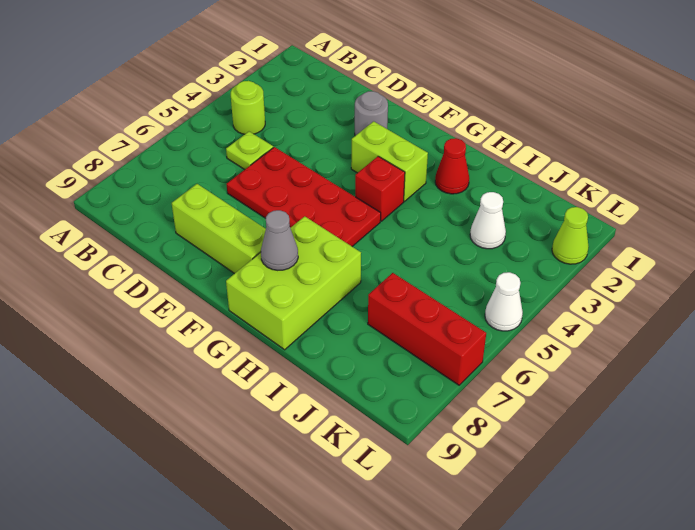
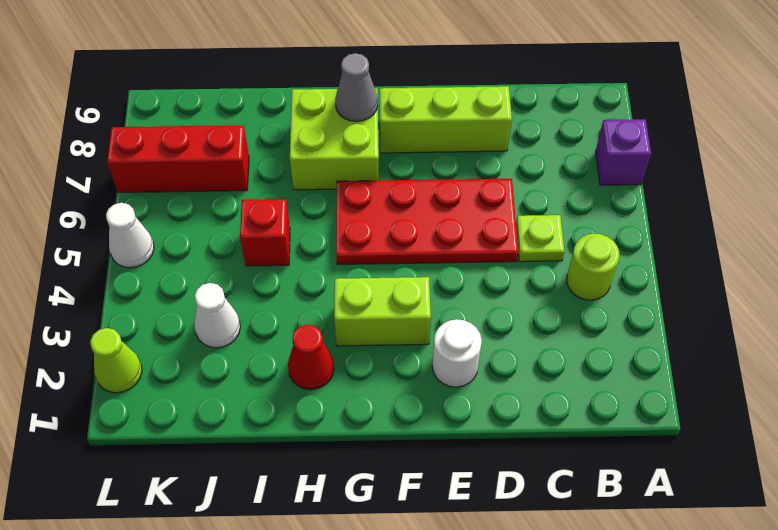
none -> purple brick A7 level 1
grey round brick E2 level 1 -> white round brick E2 level 1
red brick G4 level 1 -> red brick I5 level 1
lime brick G7:H9 level 1 -> lime brick G7:H8 level 1

